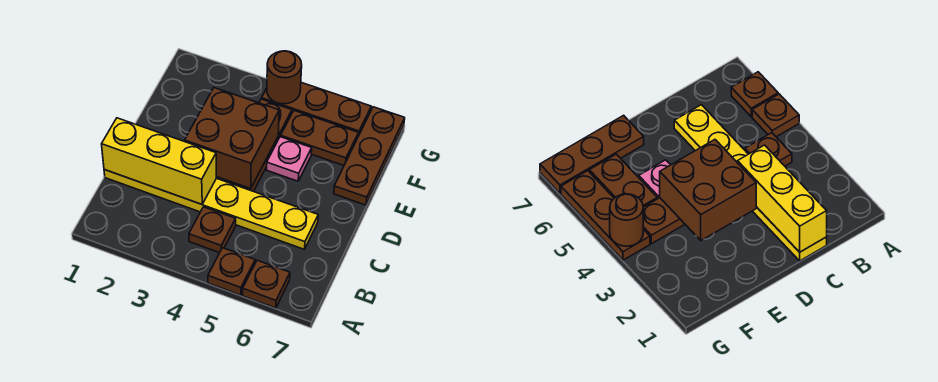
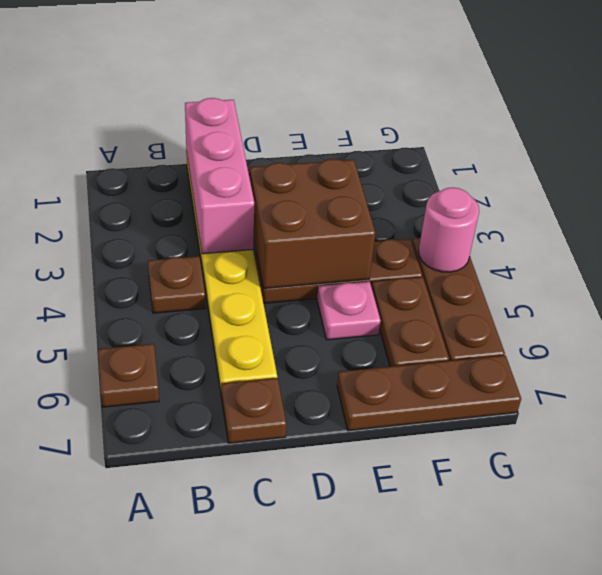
brown plate A5 level 1 -> brown plate C7 level 1
yellow brick C1:C3 level 2 -> pink brick C1:C3 level 2
brown round brick G4 level 2 -> pink round brick G4 level 2

